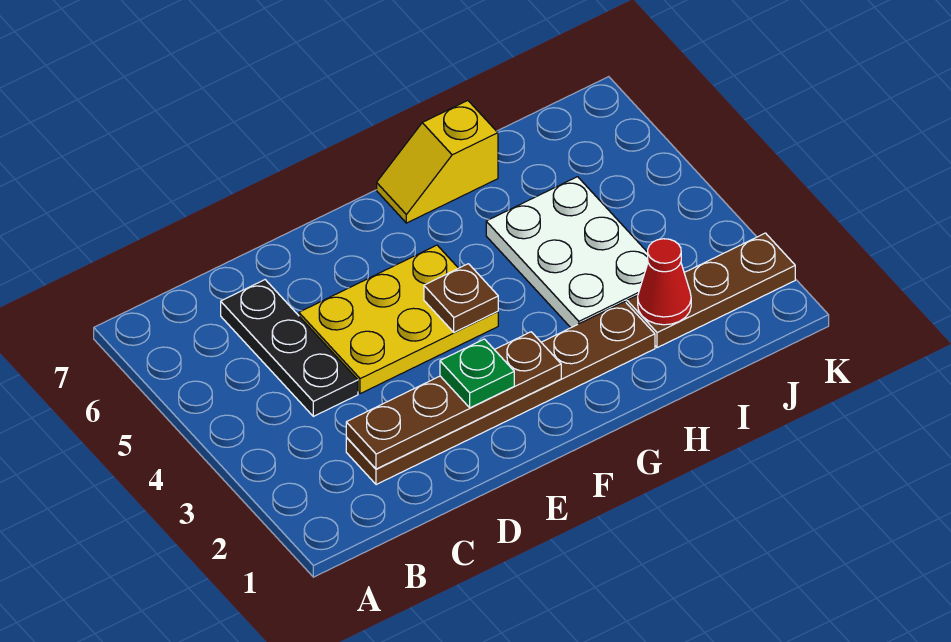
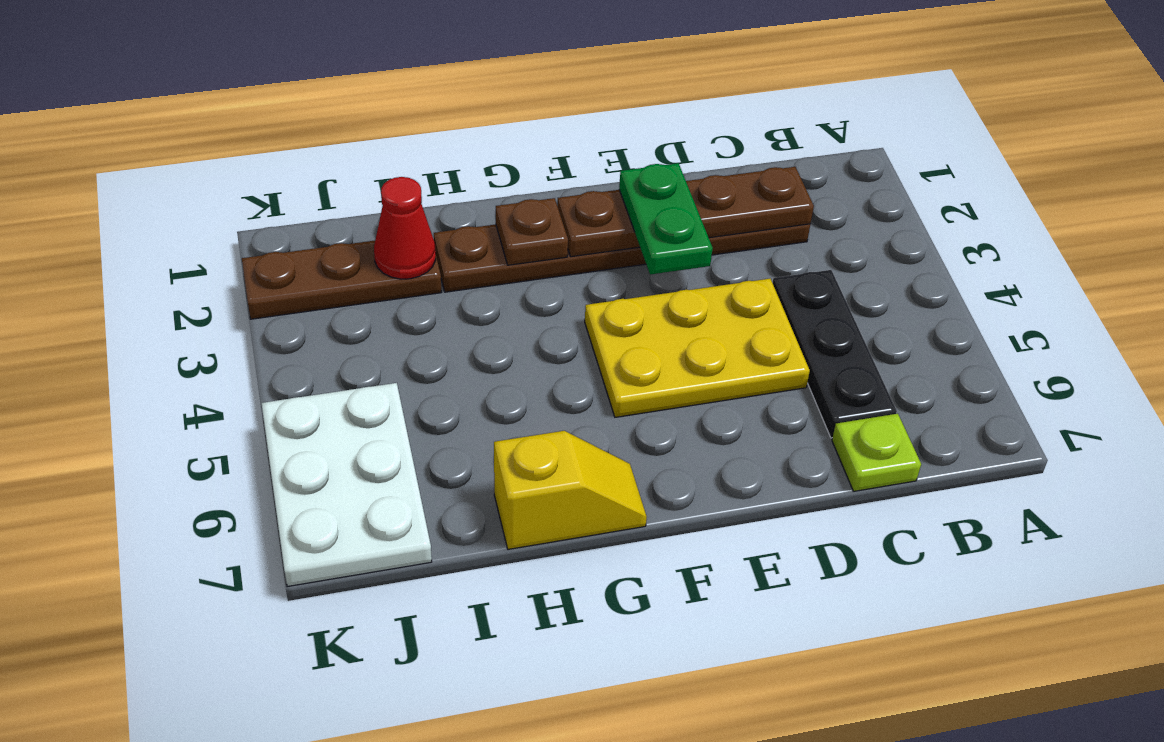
none -> lime plate C7 level 1
green plate E2 level 3 -> green plate E2:E3 level 3
brown plate F4 level 2 -> brown plate G2 level 2
white plate H3:I5 level 1 -> white plate J5:K7 level 1

